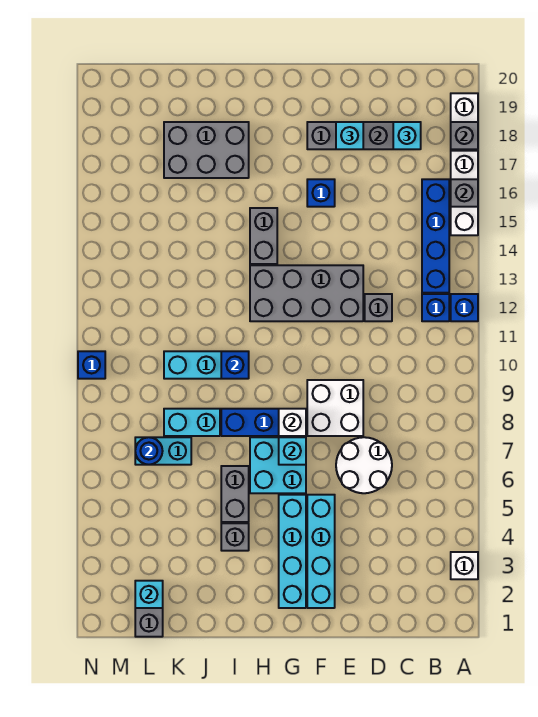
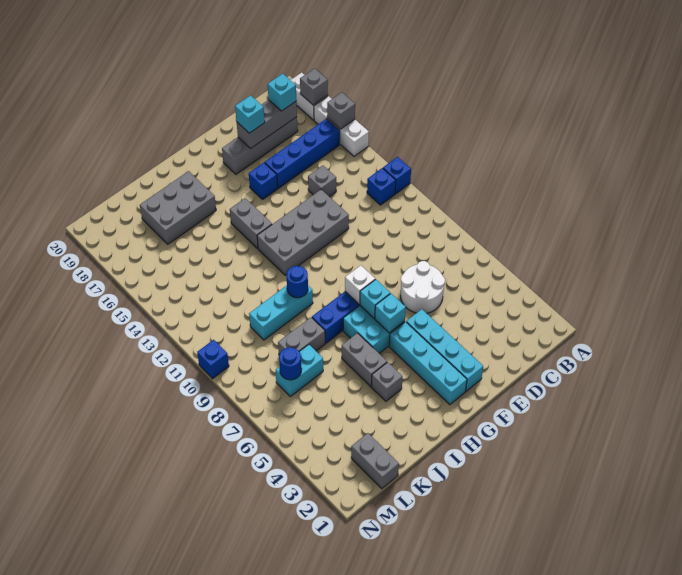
white brick A3 level 1 -> none
blue brick B13:B16 level 1 -> blue brick B16:E16 level 1
grey brick D12 level 1 -> grey brick D14 level 1
white brick E8:F9 level 1 -> none
blue brick I10 level 2 -> blue round brick I10 level 2
cyan brick J8:K8 level 1 -> grey brick J8:K8 level 1
cyan brick L2 level 2 -> cyan brick G6 level 2

